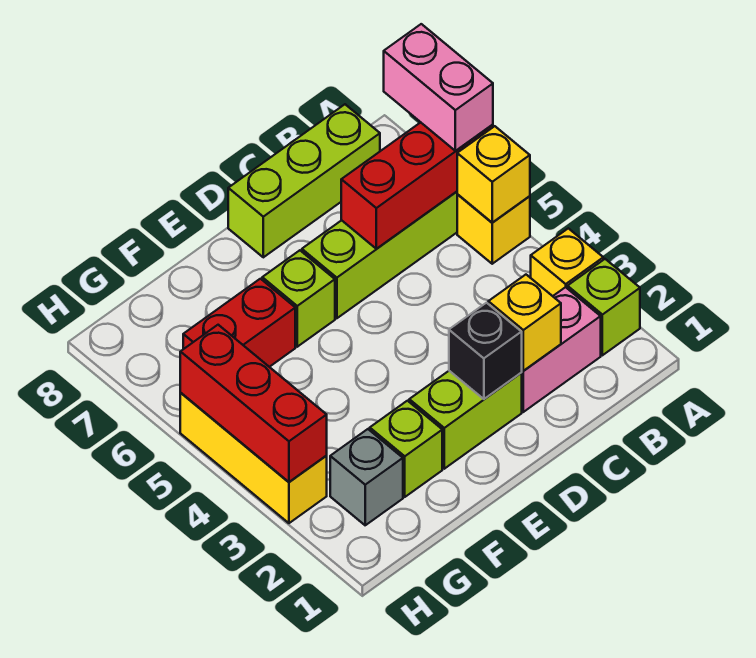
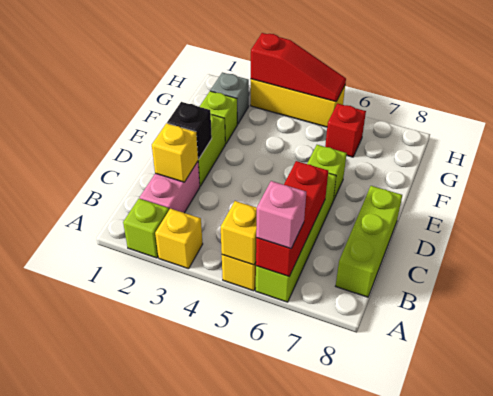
pink brick A6:A7 level 3 -> pink brick A6 level 3
red brick F6:G6 level 1 -> red brick G6 level 1
red brick H3:H5 level 2 -> red slope H3:H5 level 2 top 3

